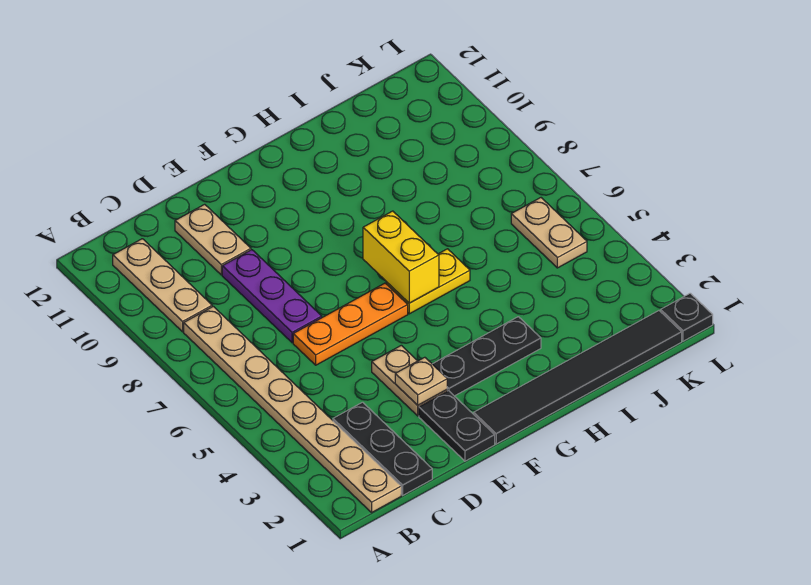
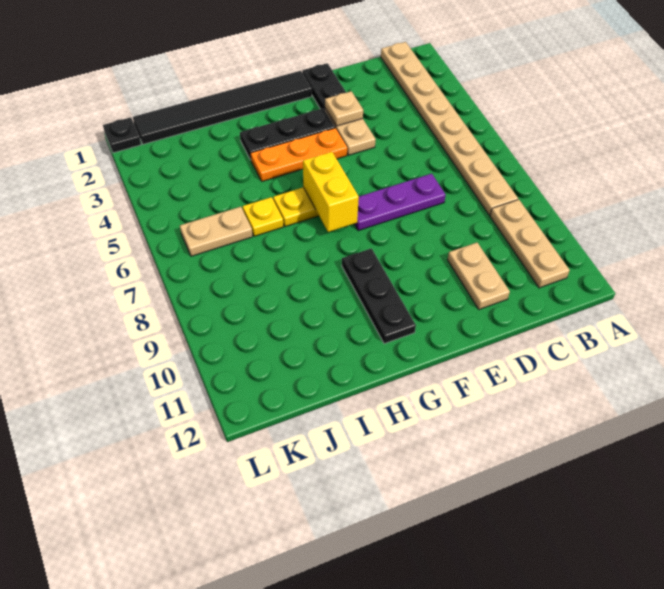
black plate C1:C3 level 1 -> black plate G9:G11 level 1
orange plate D6:F6 level 1 -> orange plate F4:H4 level 1
purple plate D7:D9 level 1 -> purple plate D7:F7 level 1
none -> yellow plate I6 level 1
tan plate K5:K6 level 1 -> tan plate J6:K6 level 1

